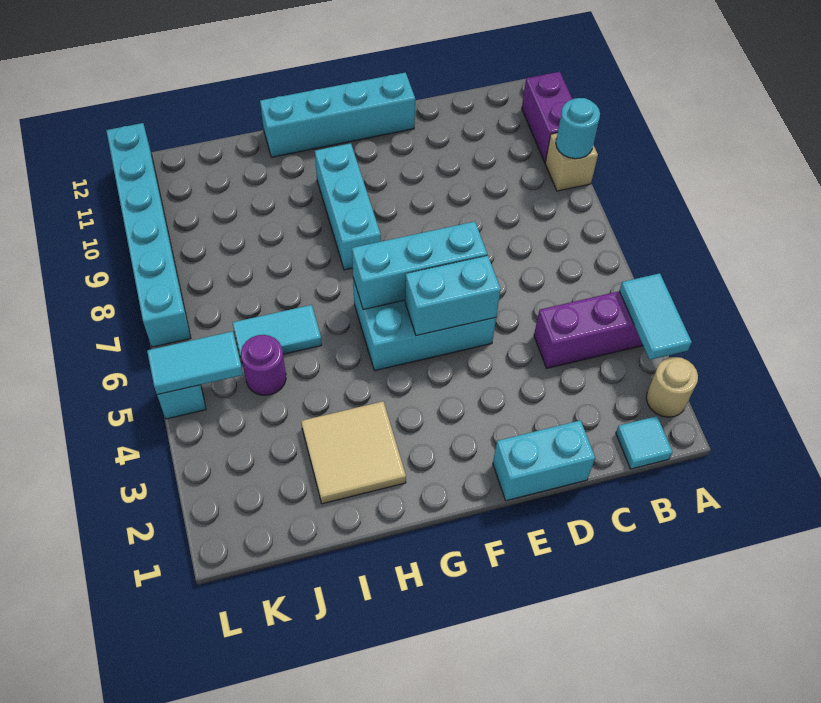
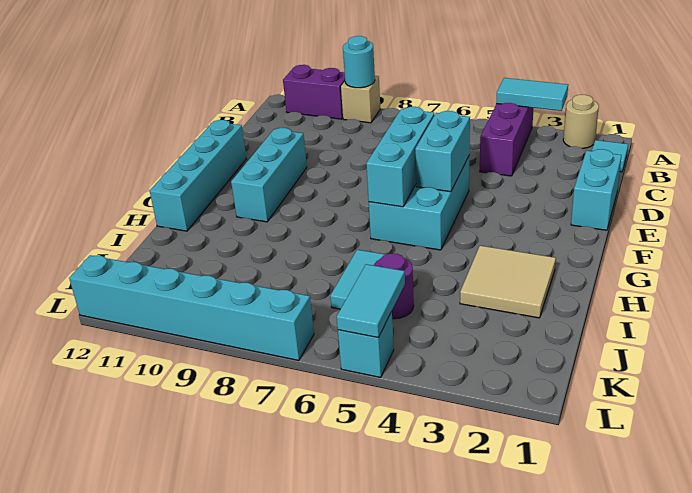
cyan brick G8:G10 level 1 -> cyan brick E10:G10 level 1

